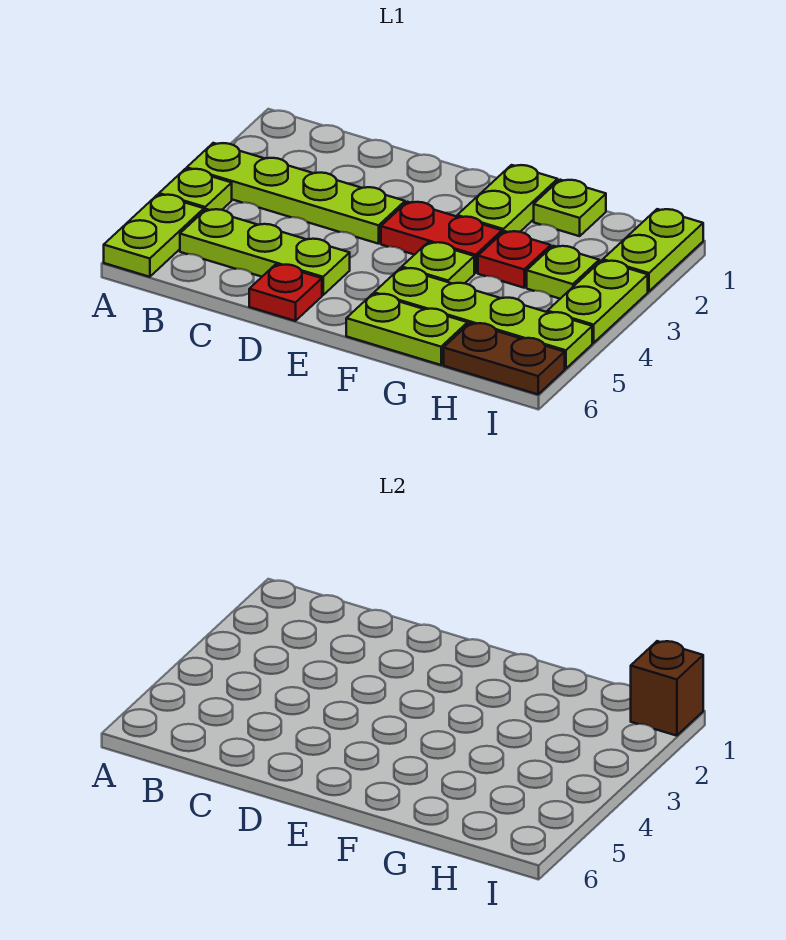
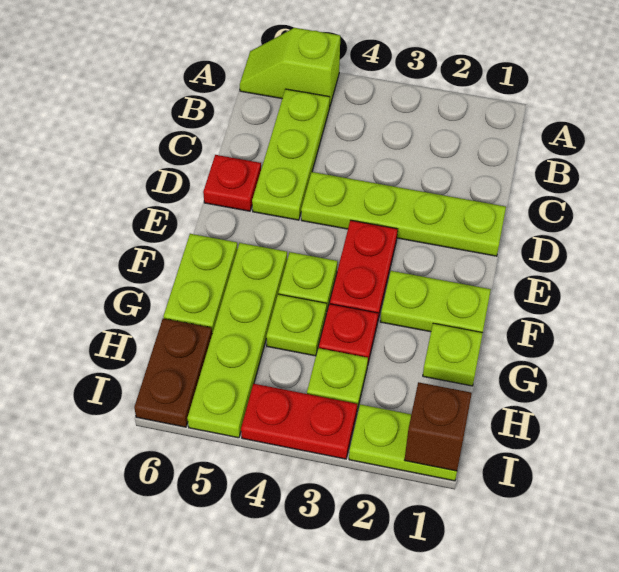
lime plate A3:D3 level 1 -> lime plate D1:D4 level 1
lime plate A4 level 1 -> lime plate G4 level 1
lime plate A5:A6 level 1 -> lime slope A5:A6 level 1 top 5
lime plate I3:I4 level 1 -> red plate I3:I4 level 1

